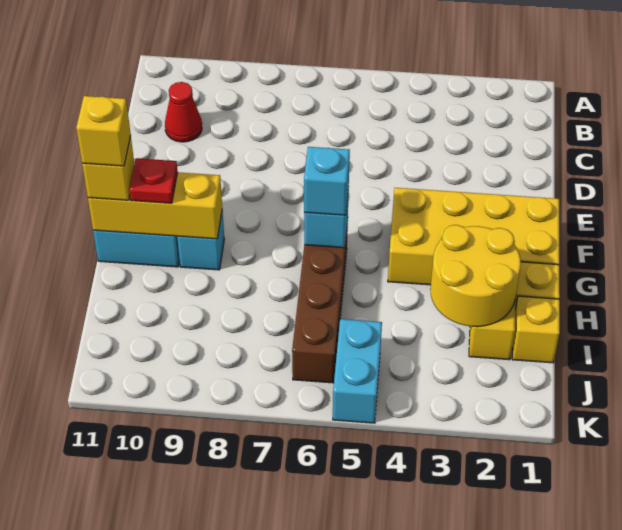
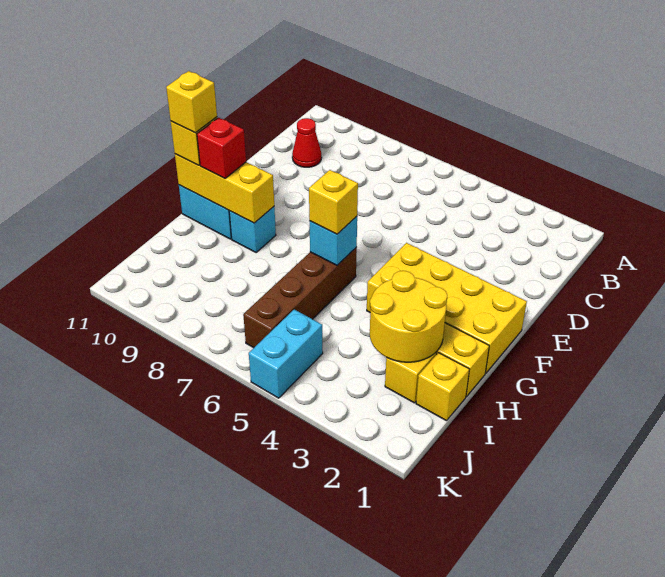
cyan brick G6 level 3 -> yellow brick G6 level 3
red plate G10 level 3 -> red brick G10 level 3

